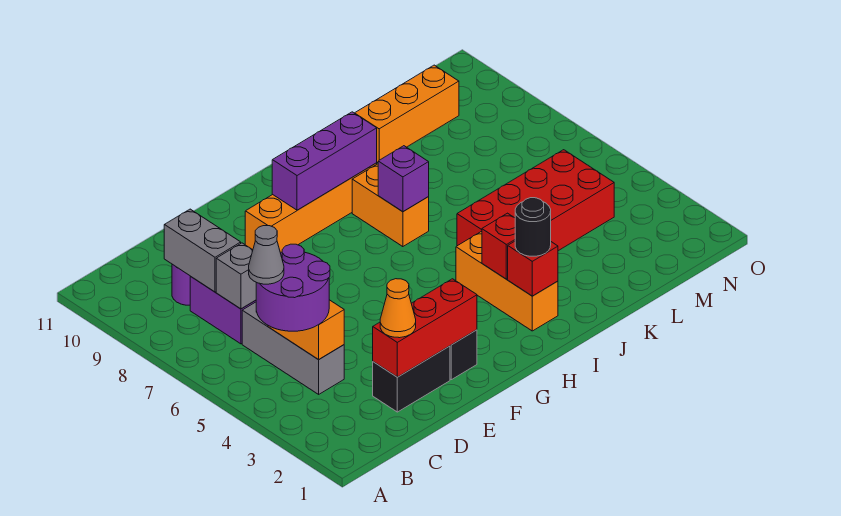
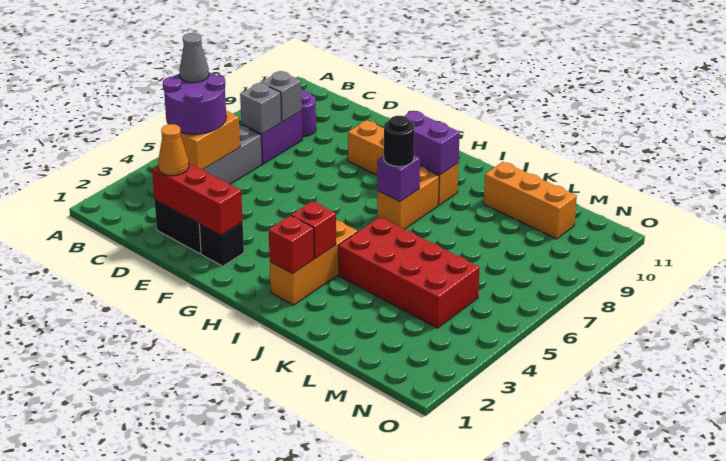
grey brick C8:C9 level 2 -> grey brick C8 level 2
purple brick G9:I9 level 2 -> purple brick H9:I9 level 2
black round brick I2 level 3 -> black round brick I7 level 3

